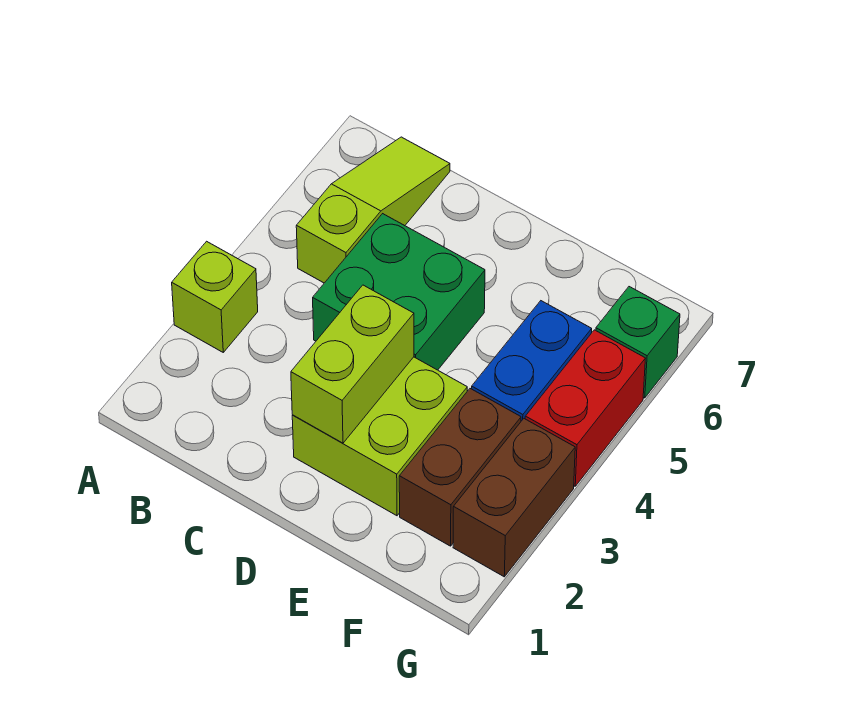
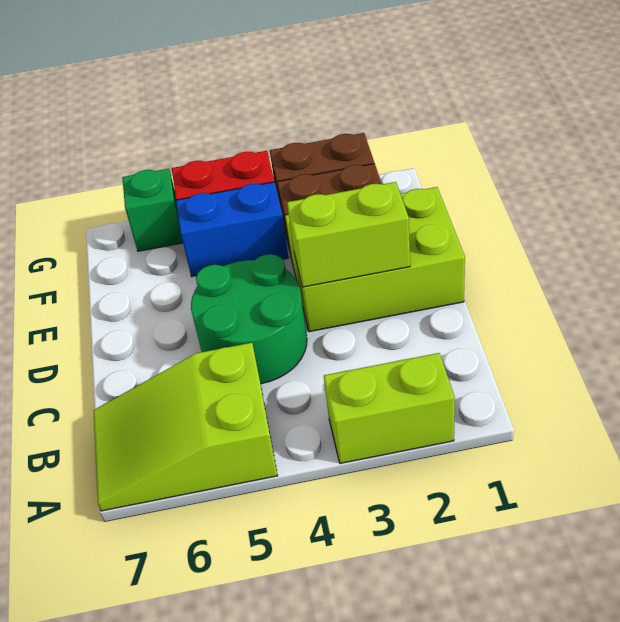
lime brick A3 level 1 -> lime brick A2:A3 level 1
lime slope B5:B7 level 1 top 5 -> lime slope A5:B7 level 1 top 5
green brick C4:D5 level 1 -> green round brick C4:D5 level 1
lime brick D2:E3 level 1 -> lime brick D1:E3 level 1

